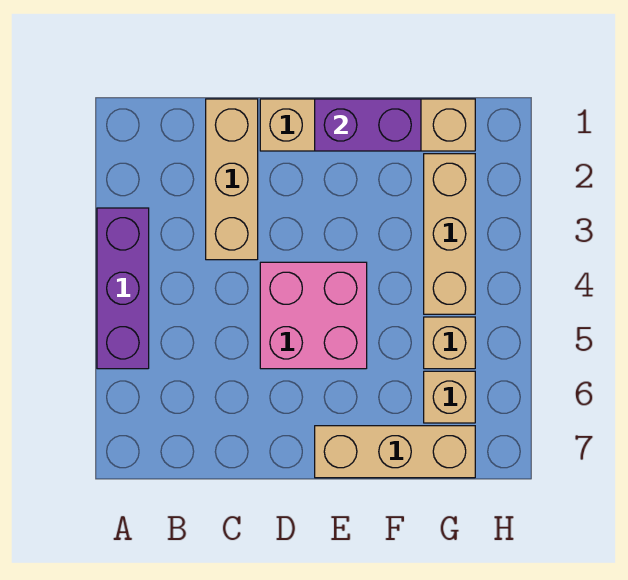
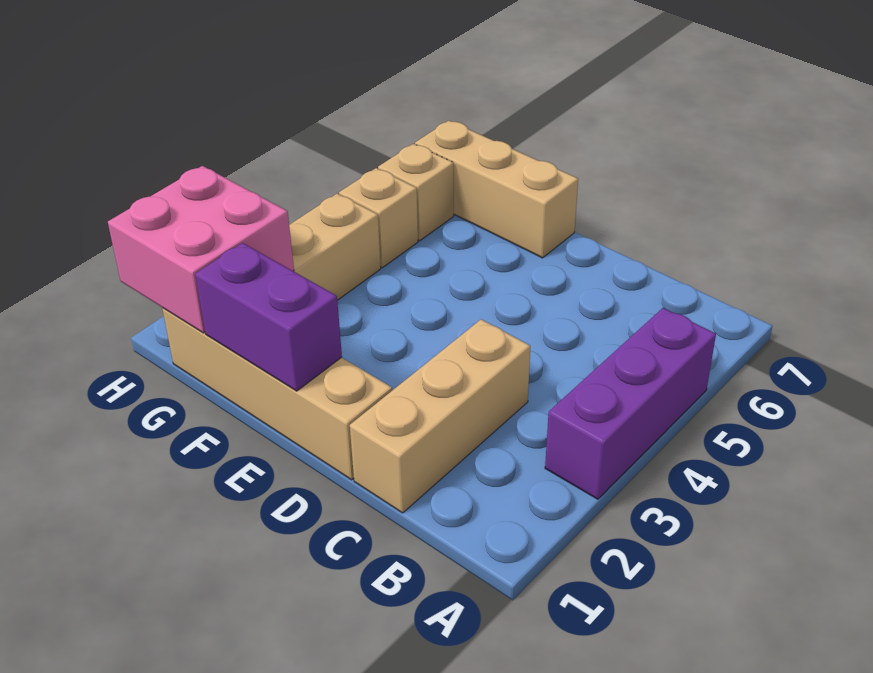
pink brick D4:E5 level 1 -> pink brick G1:H2 level 2

